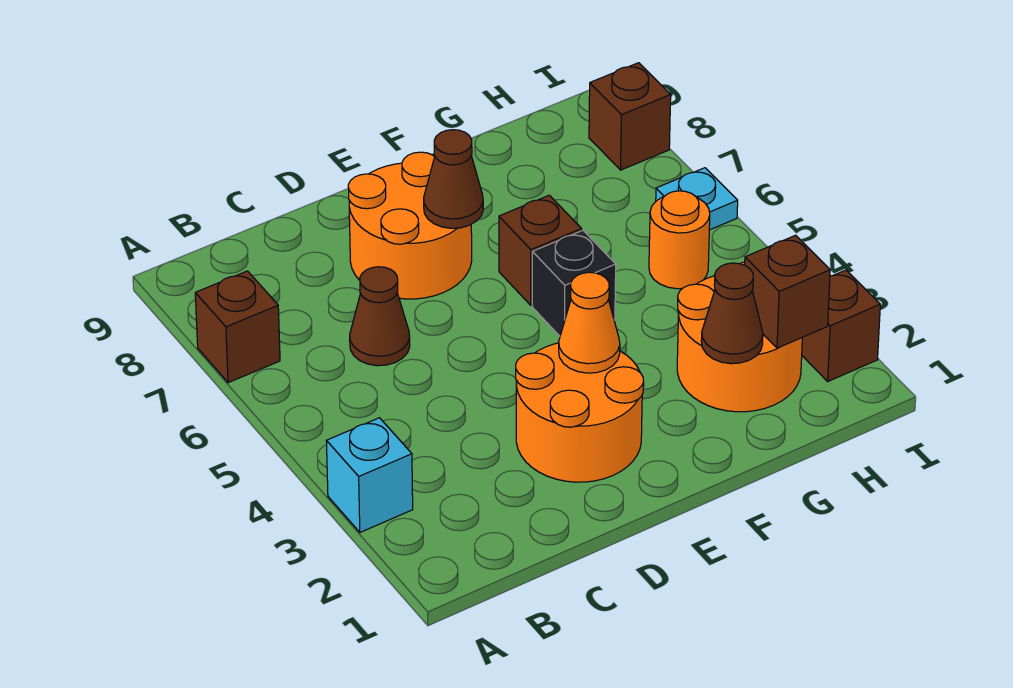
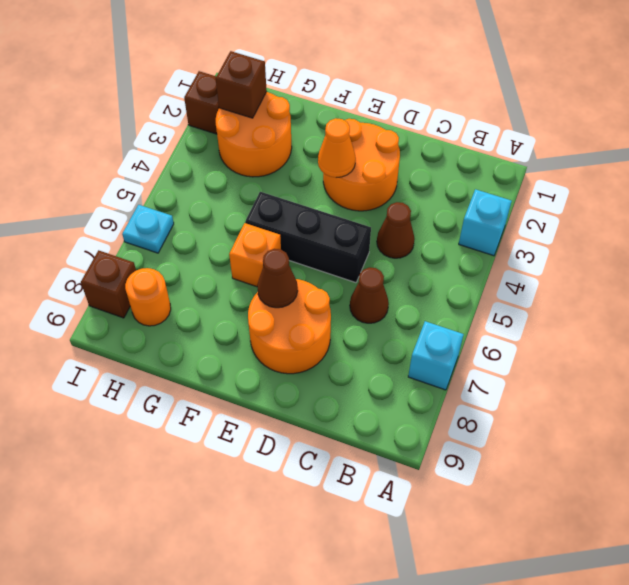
brown brick A7 level 1 -> cyan brick A7 level 1
black brick F5 level 1 -> black brick D5:F5 level 1
brown brick F6 level 1 -> orange brick F6 level 1
brown cone G2 level 2 -> brown cone C4 level 1
orange round brick H5 level 1 -> orange round brick H8 level 1

